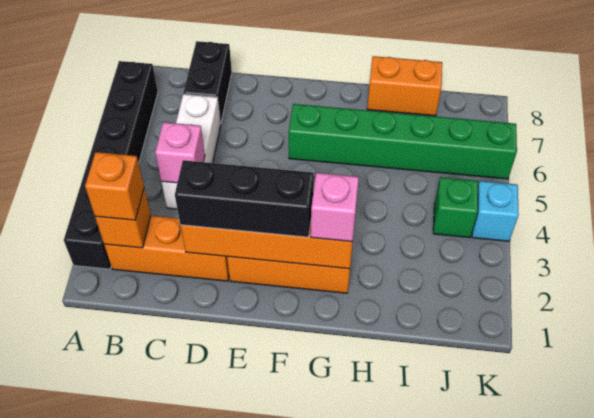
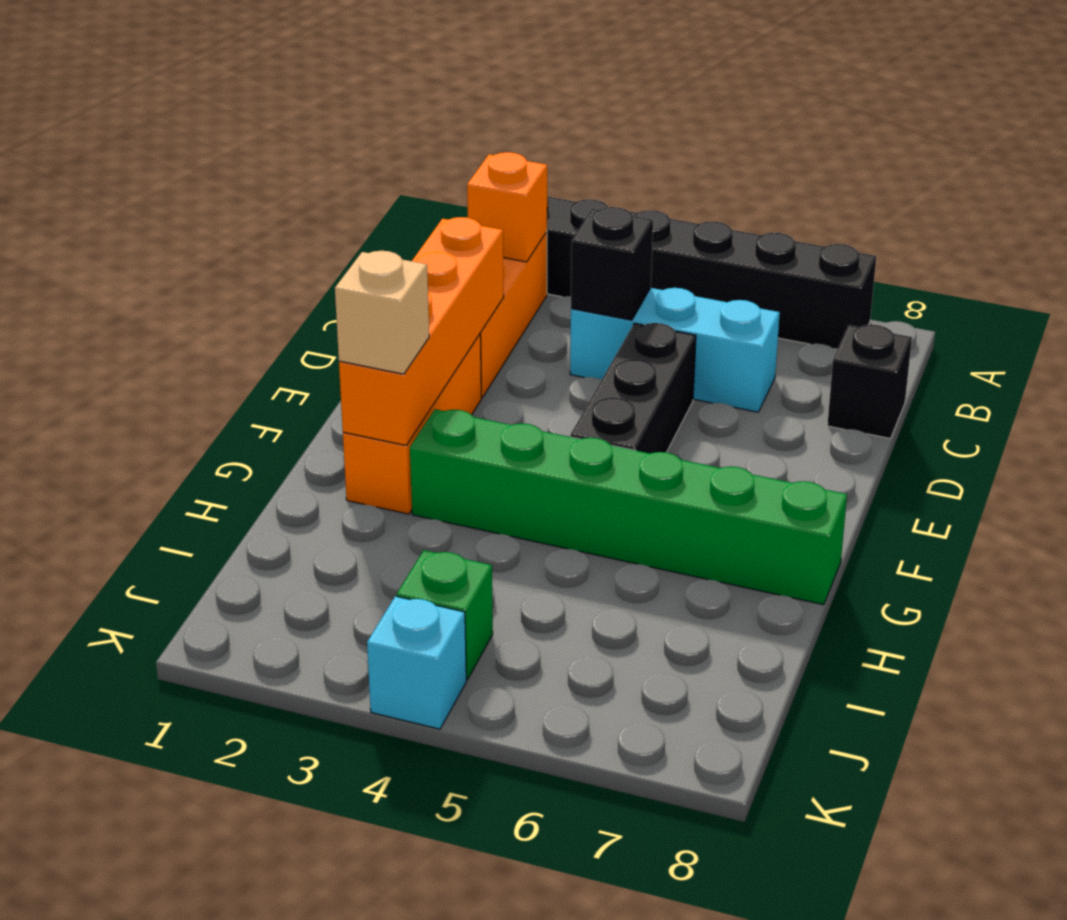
orange brick B2 level 3 -> none
white brick C4:C6 level 1 -> cyan brick C4:C6 level 1
pink brick C4 level 2 -> black brick C4 level 2
black brick C7:C8 level 1 -> black brick C8 level 1
black brick D2:F2 level 3 -> black brick D5:F5 level 1
green brick F6:K6 level 1 -> green brick G3:G8 level 1
pink brick G2 level 3 -> tan brick G2 level 3
orange brick H8:I8 level 1 -> none

